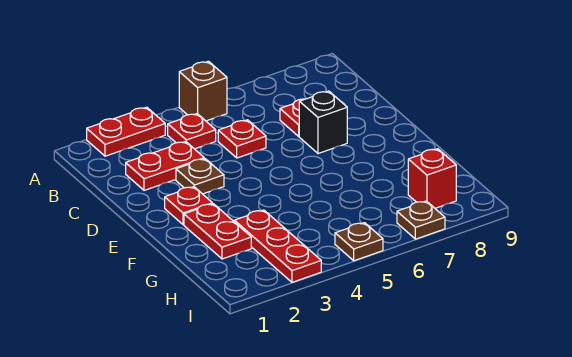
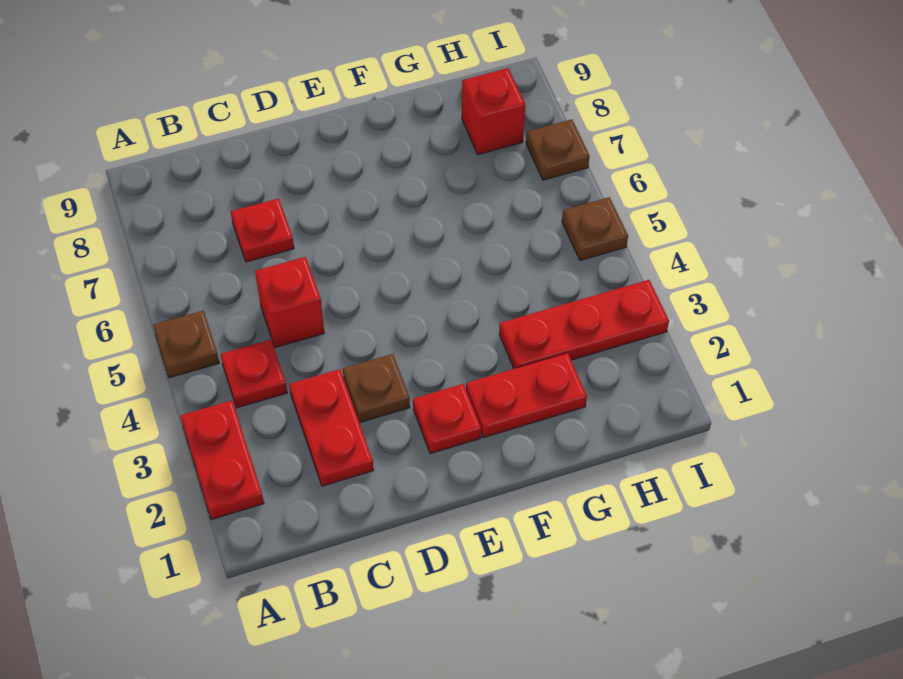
brown brick A5 level 1 -> brown plate A5 level 1
red plate C5 level 1 -> red brick C5 level 1
black brick D7 level 1 -> none

